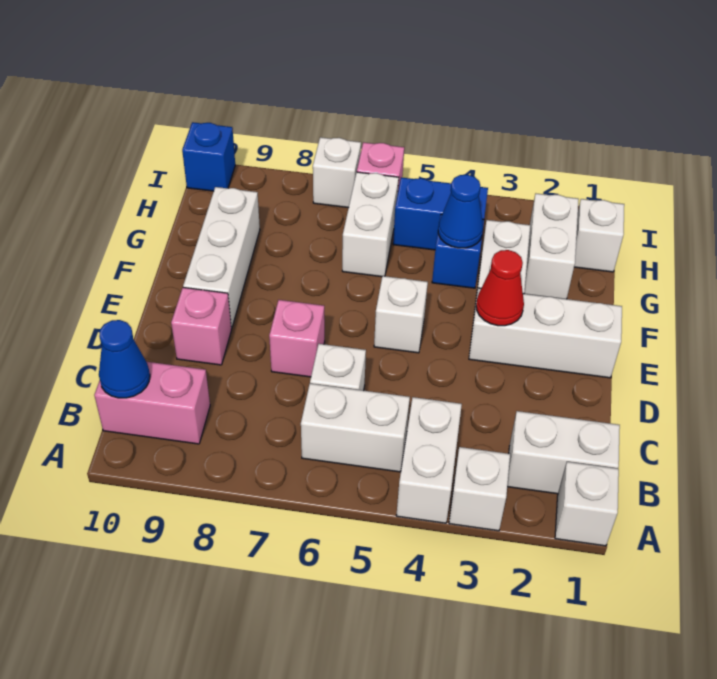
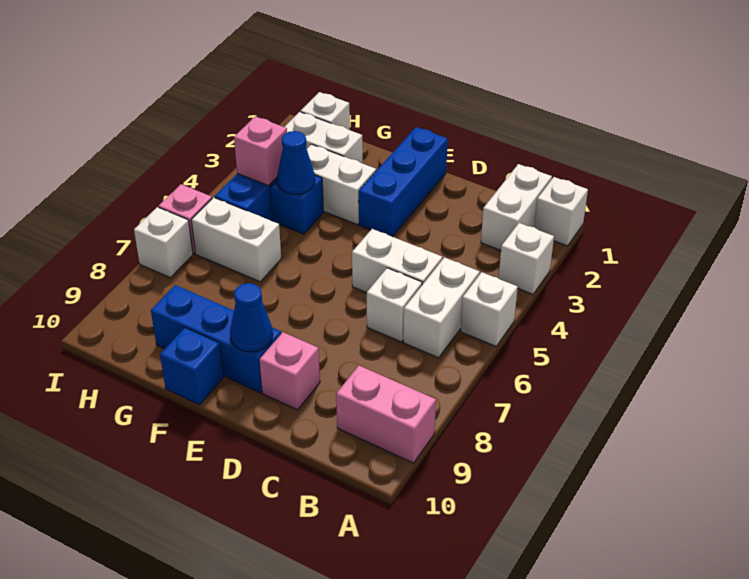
white brick A4:B4 level 1 -> white brick C5:D5 level 1
pink brick B9:B10 level 1 -> pink brick A9:B9 level 1
blue cone B10 level 2 -> blue cone E9 level 2
pink brick D7 level 1 -> pink brick H4 level 2
white brick E1:E3 level 1 -> blue brick E1:E3 level 1
red cone E3 level 2 -> none
white brick E5 level 1 -> white brick A5 level 1
white brick E9:G9 level 1 -> blue brick E9:G9 level 1
blue brick I10 level 1 -> blue brick F10 level 1

